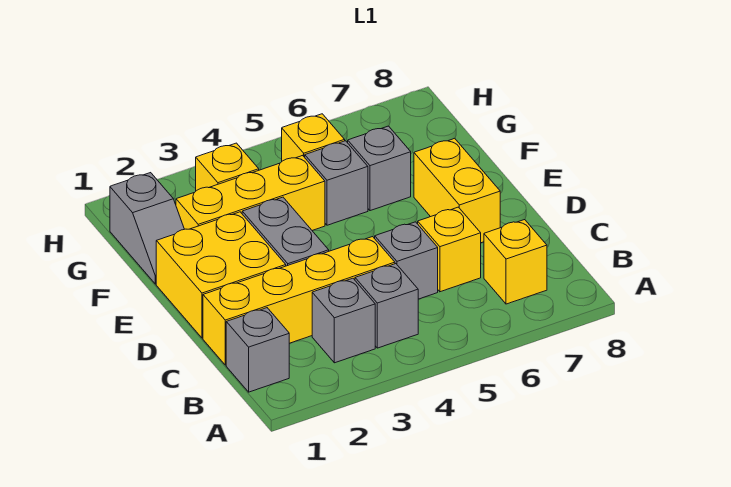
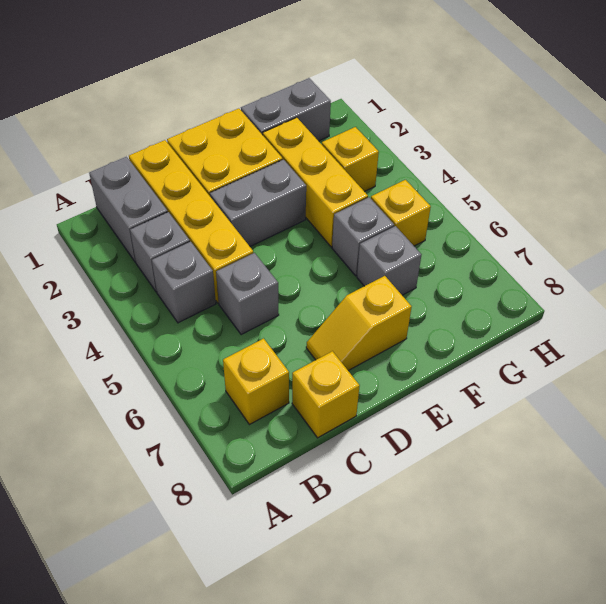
grey brick B1 level 1 -> grey brick B1:B2 level 1
yellow brick C6 level 1 -> yellow brick C8 level 1
yellow brick D7:E7 level 1 -> yellow slope D7:E7 level 1 top E
grey slope F1:G1 level 1 top G -> grey brick F1:G1 level 1

